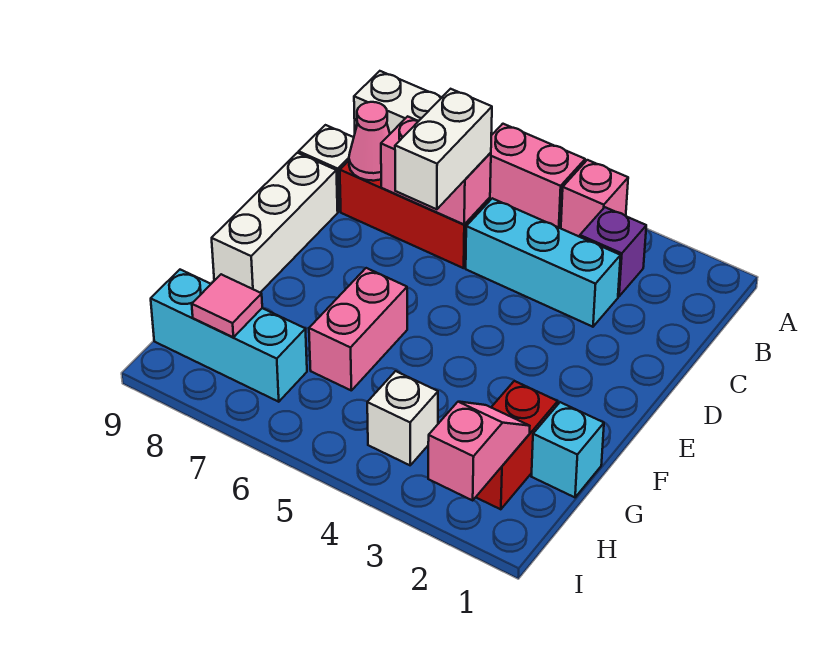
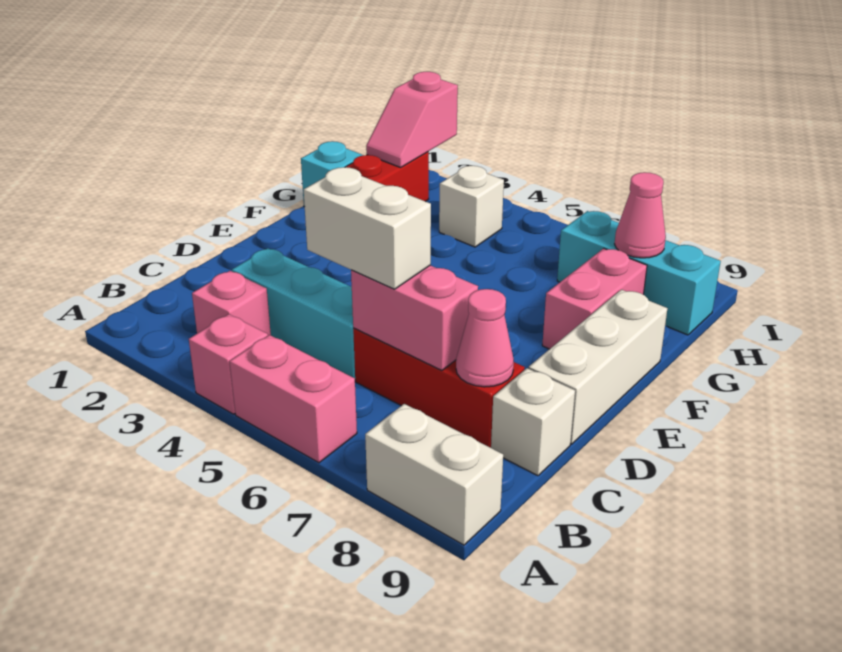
purple brick B3 level 1 -> pink brick B3 level 1
white brick C6:D6 level 3 -> white brick C5:C6 level 3
pink brick F6:G6 level 1 -> pink brick F8:G8 level 1
pink tile H8 level 2 -> pink cone H8 level 2

